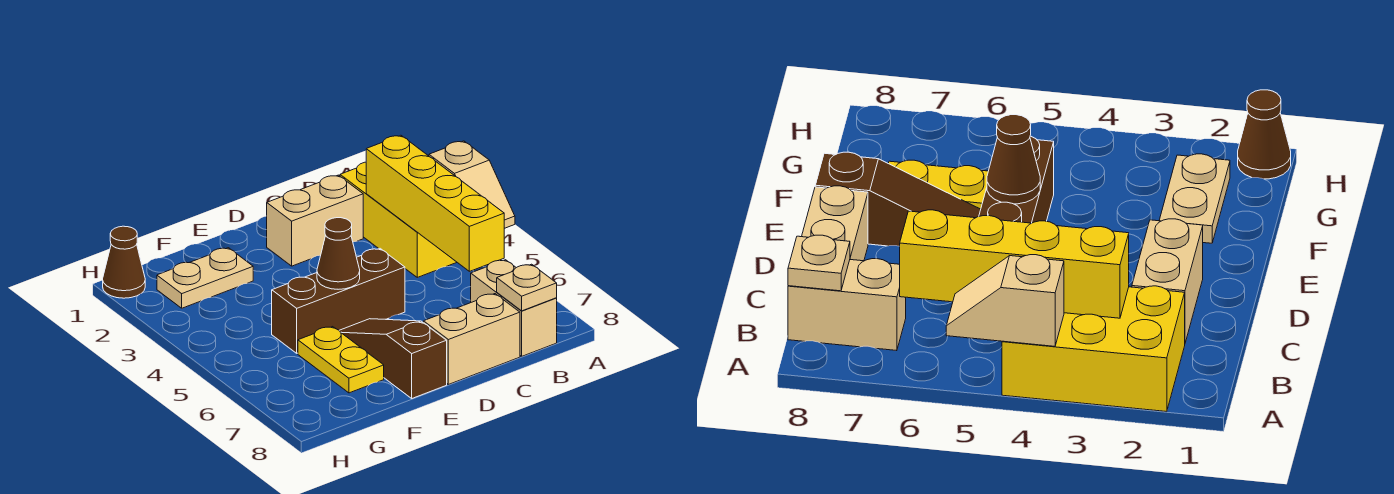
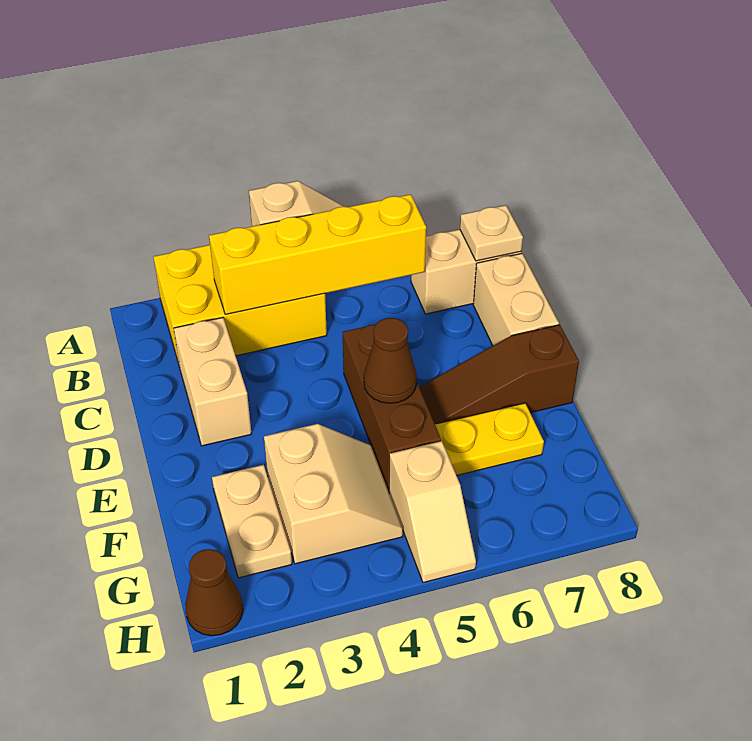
none -> tan slope F3:G4 level 1 top 3
none -> tan slope G5:H5 level 1 top G

